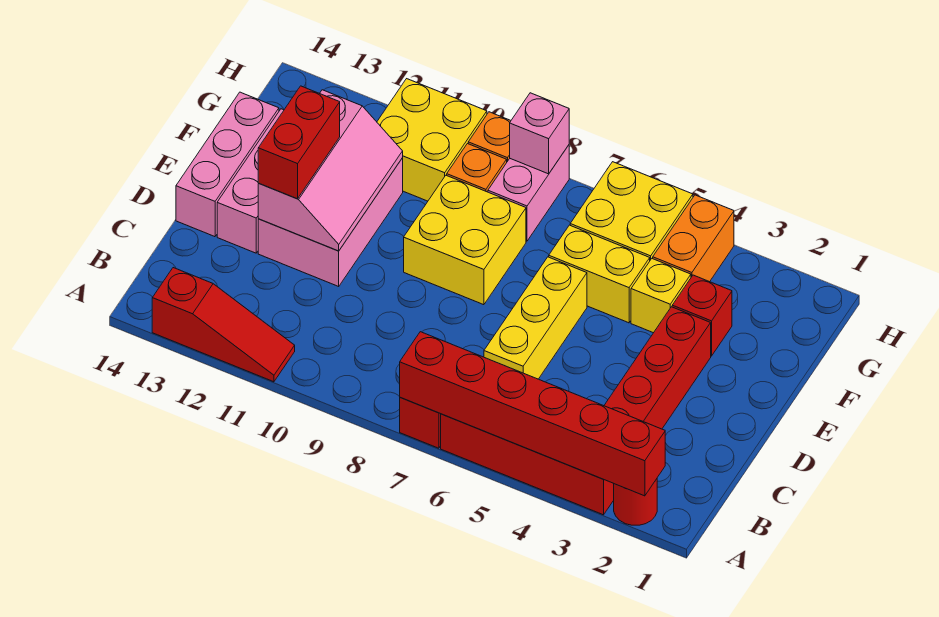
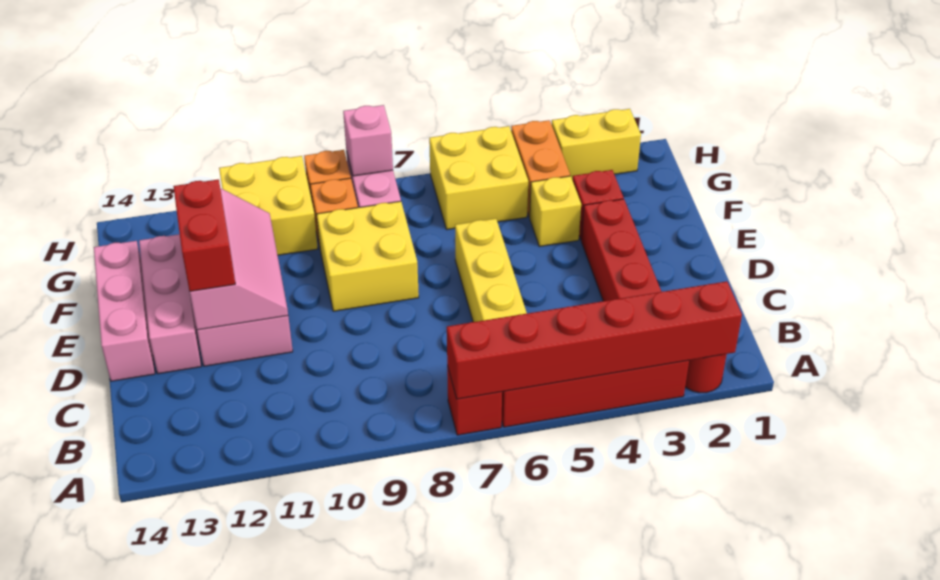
red slope A11:A13 level 1 top 13 -> none
yellow brick F5:F6 level 1 -> yellow brick H2:H3 level 1

